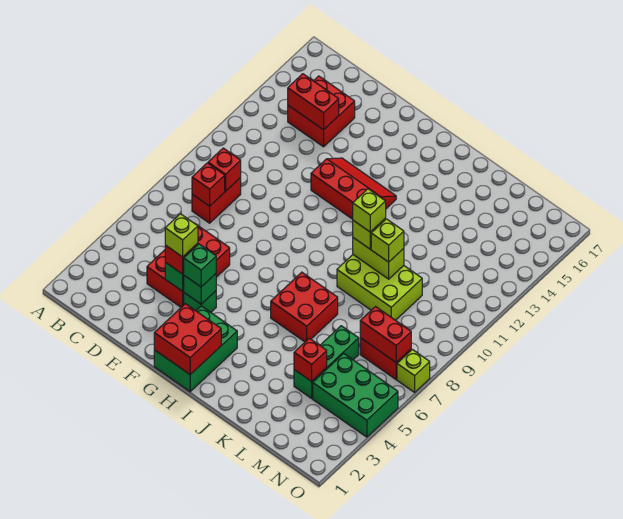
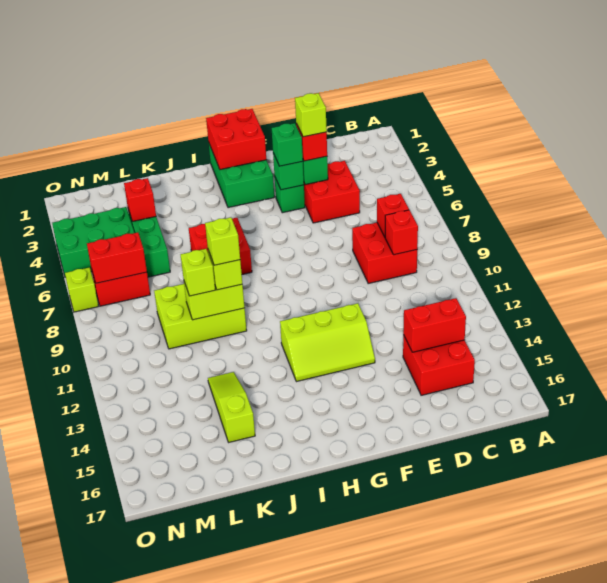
red brick C8:C9 level 1 -> red brick C8:D9 level 1
red brick D4:E6 level 1 -> red brick D4:E5 level 1
red slope F12:H13 level 1 top 12 -> lime slope F12:H13 level 1 top 12
none -> lime slope K13:K15 level 1 top 15

